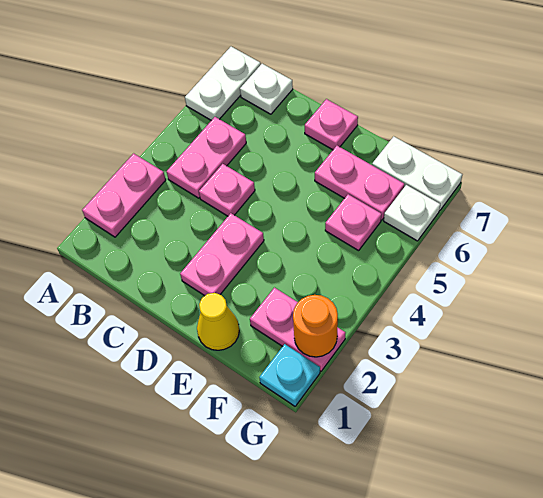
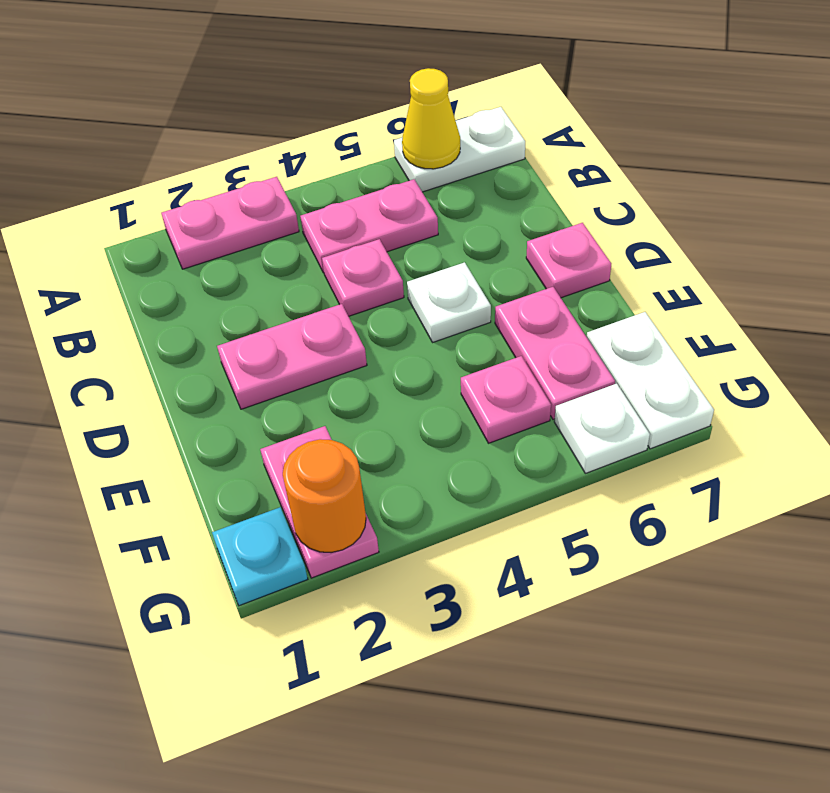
white plate B7 level 1 -> white plate D5 level 1
yellow cone E1 level 1 -> yellow cone A6 level 2

